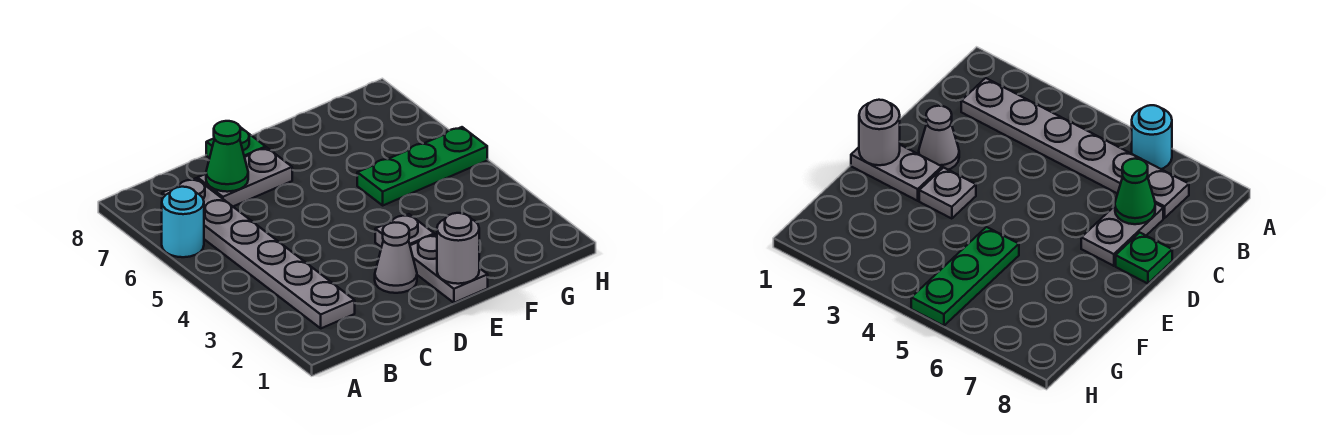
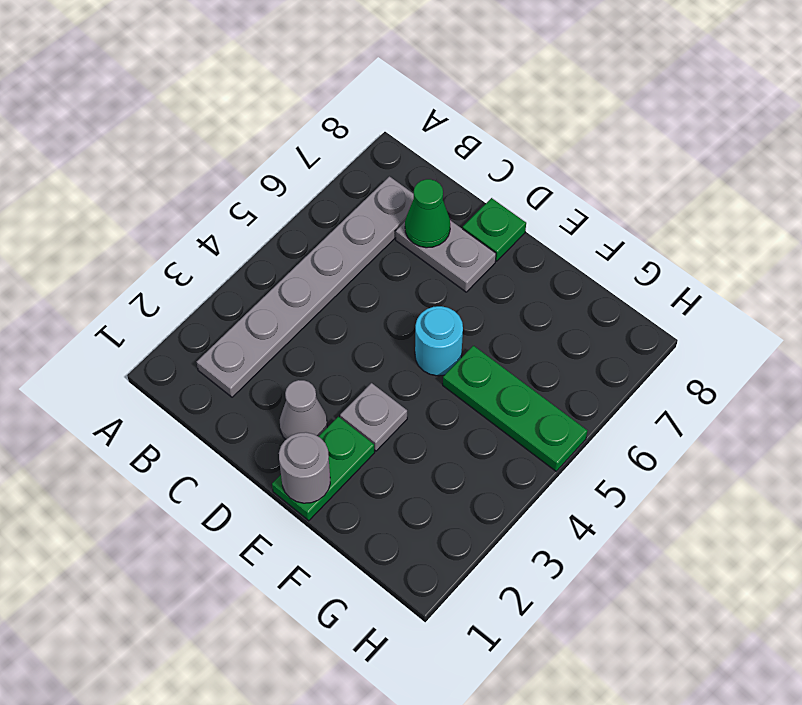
cyan round brick A6 level 1 -> cyan round brick E5 level 1
grey plate E1:E2 level 1 -> green plate E1:E2 level 1

